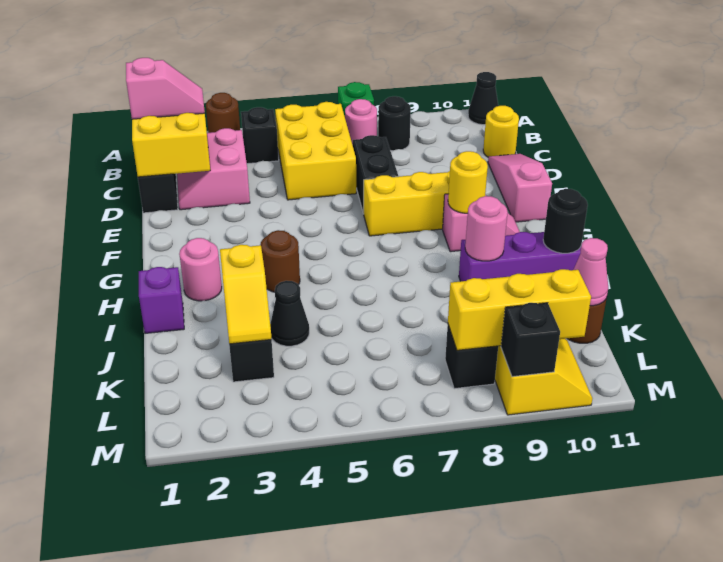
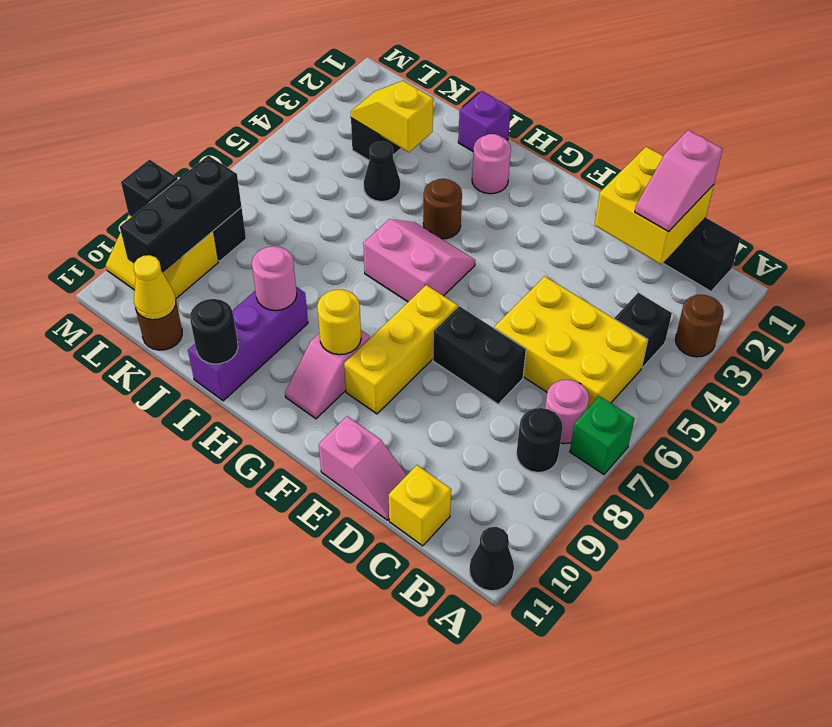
pink slope C2:D3 level 1 top 3 -> pink slope G5:H6 level 1 top 6
yellow round brick C11 level 1 -> yellow brick C11 level 1
pink slope D11:F11 level 1 top F -> pink slope D11:E11 level 1 top E
pink cone K11 level 2 -> yellow cone K11 level 2
yellow brick L8:L10 level 2 -> black brick L8:L10 level 2

